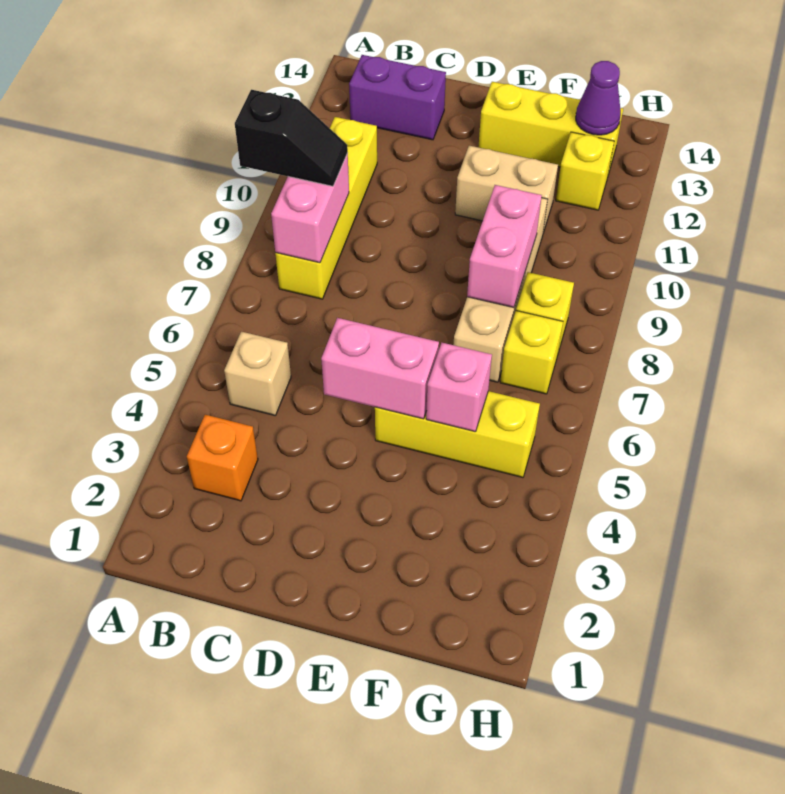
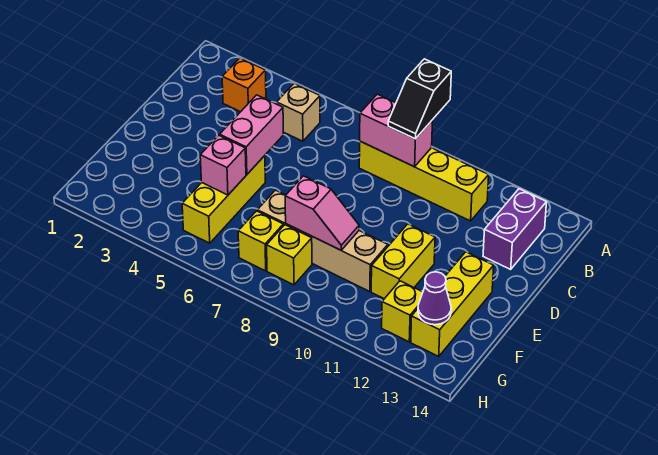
tan brick E11:F11 level 1 -> yellow brick E11:F11 level 1
pink brick F8:F9 level 2 -> pink slope F8:F9 level 2 top 8

